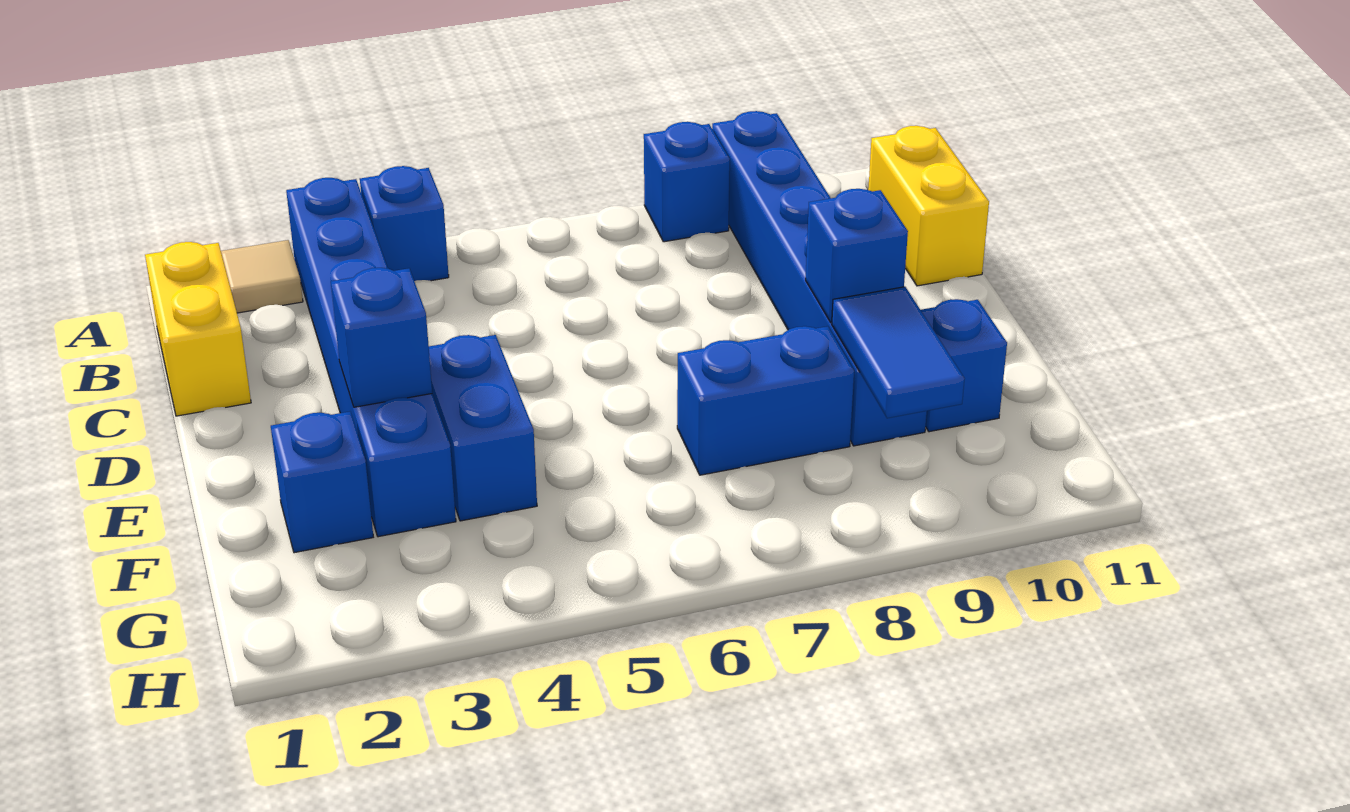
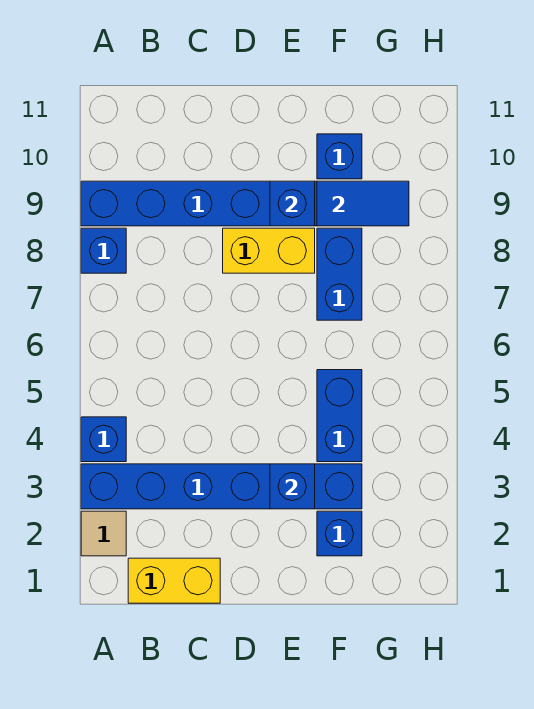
yellow brick B11:C11 level 1 -> yellow brick D8:E8 level 1
blue brick E4:F4 level 1 -> blue brick F4:F5 level 1

